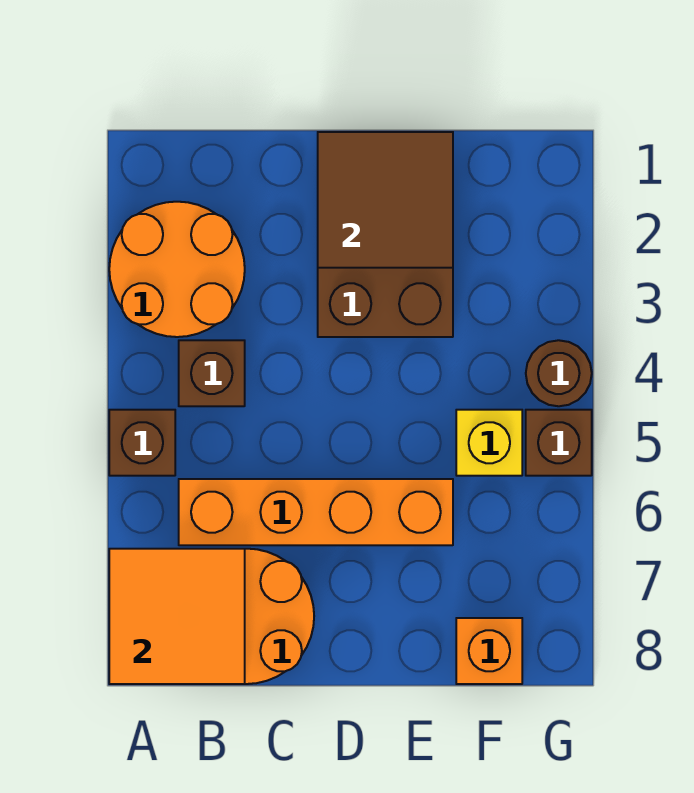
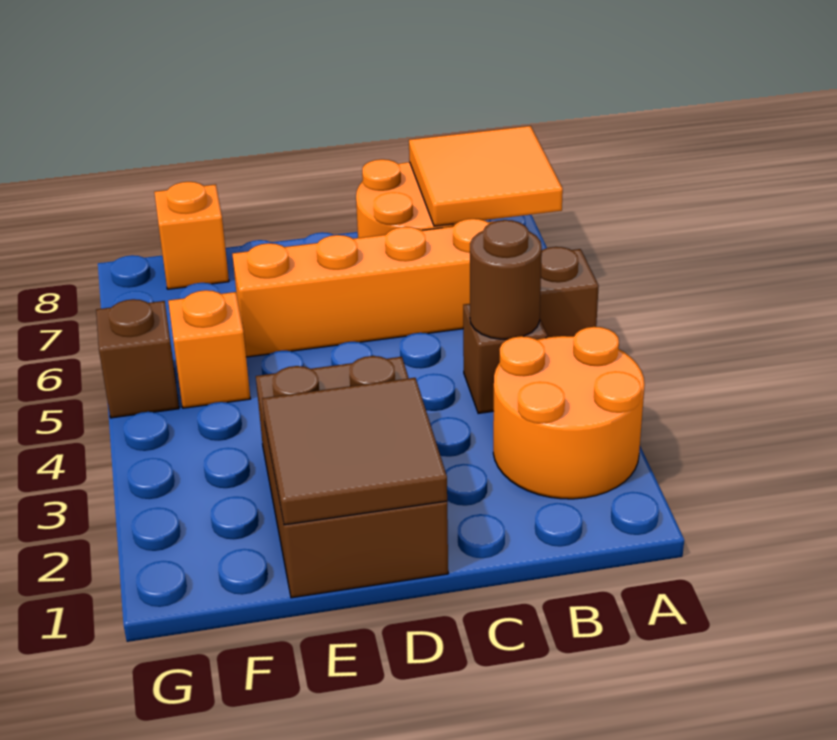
yellow brick F5 level 1 -> orange brick F5 level 1
brown round brick G4 level 1 -> brown round brick B4 level 2

